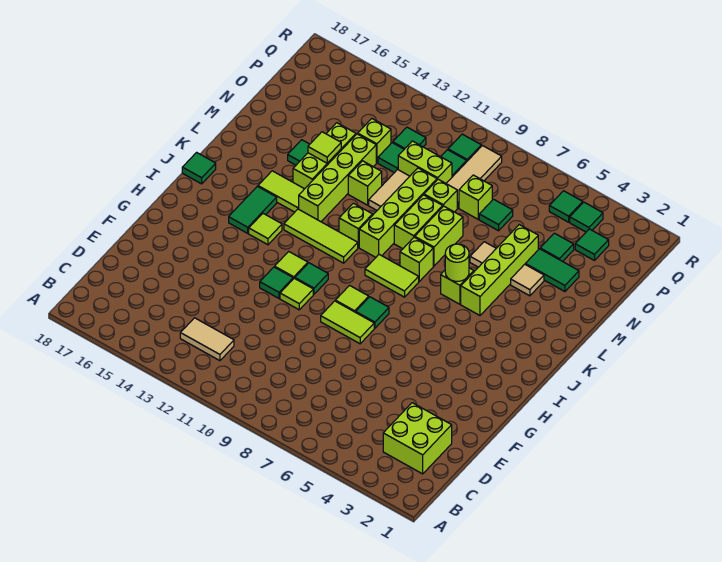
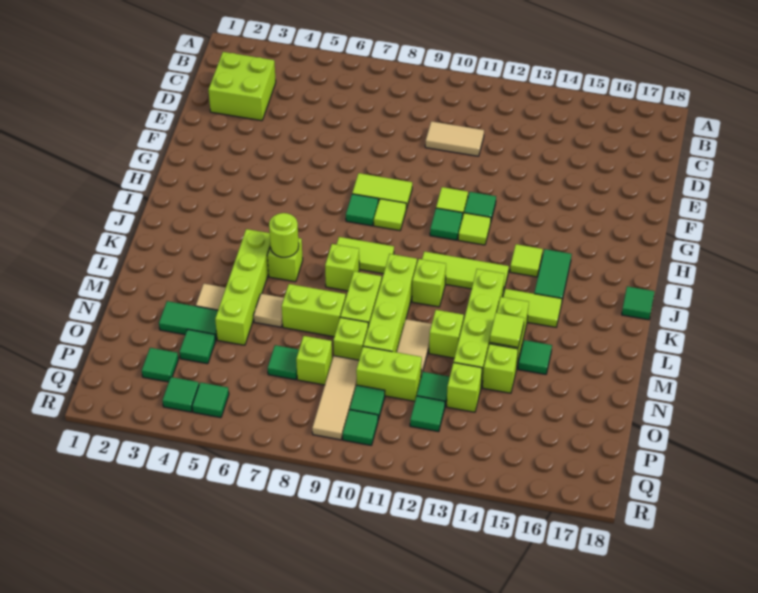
tan tile C12:C13 level 1 -> tan tile D10:D11 level 1
lime brick L8:M8 level 1 -> lime brick M7:M8 level 1

